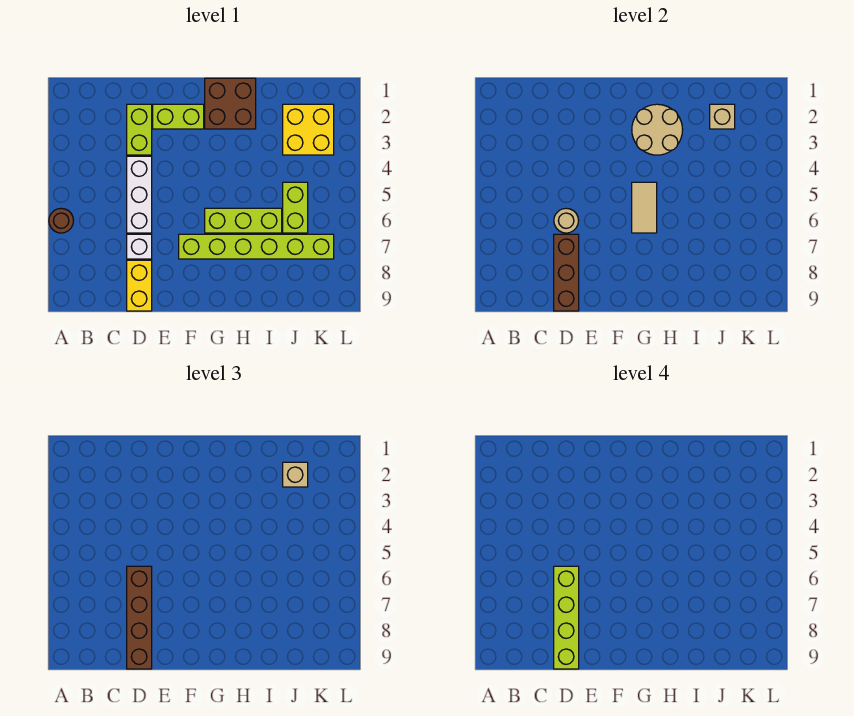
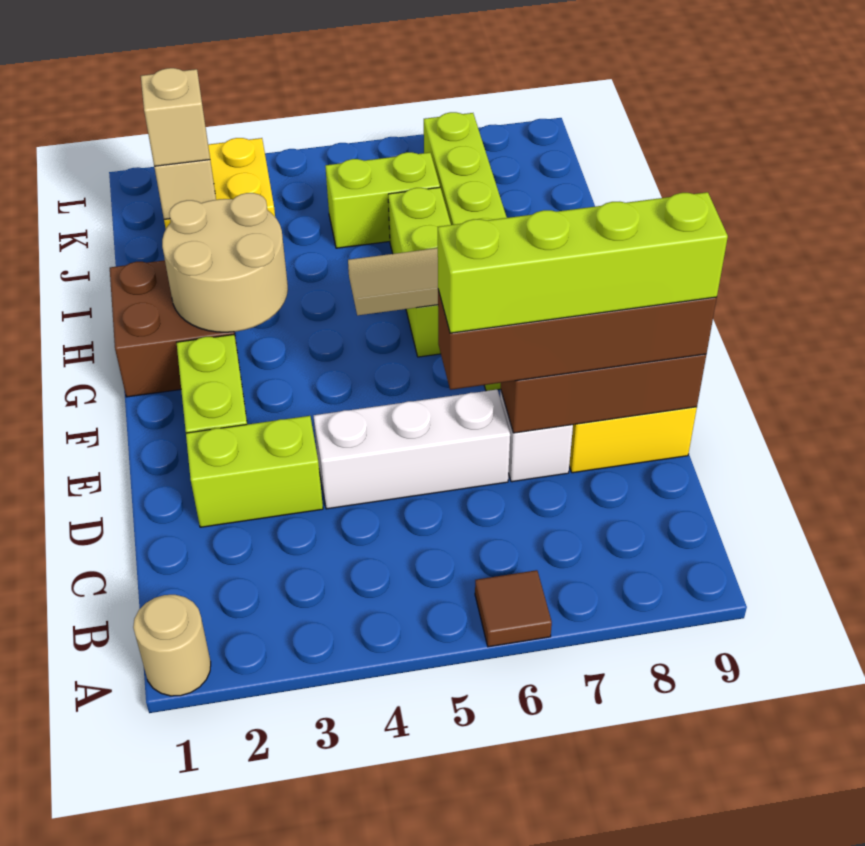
brown round brick A6 level 1 -> brown tile A6 level 1
tan round brick D6 level 2 -> tan round brick A1 level 1

